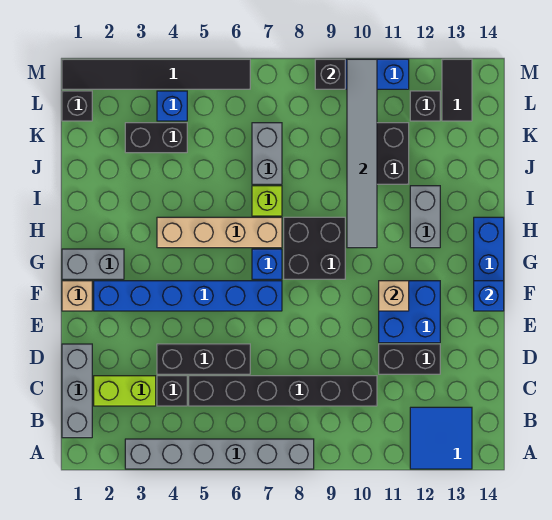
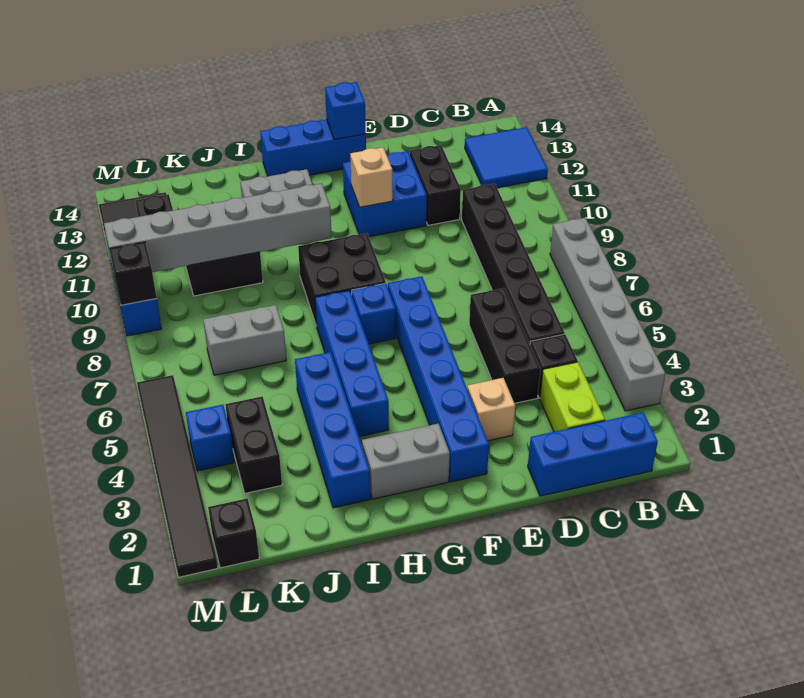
grey brick B1:D1 level 1 -> blue brick B1:D1 level 1
tan brick F1 level 1 -> tan brick E3 level 1
grey brick G1:G2 level 1 -> grey brick G2:H2 level 1
tan brick H4:H7 level 1 -> blue brick H4:H7 level 1
grey tile H10:M10 level 2 -> grey brick H10:M10 level 2
none -> blue brick I2:I5 level 1
lime brick I7 level 1 -> none

